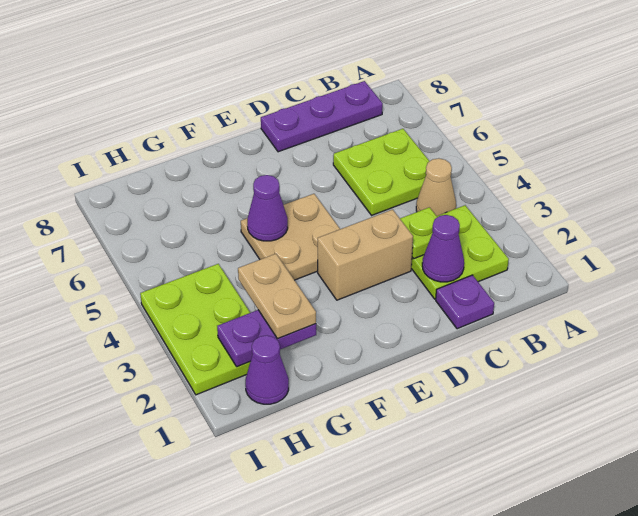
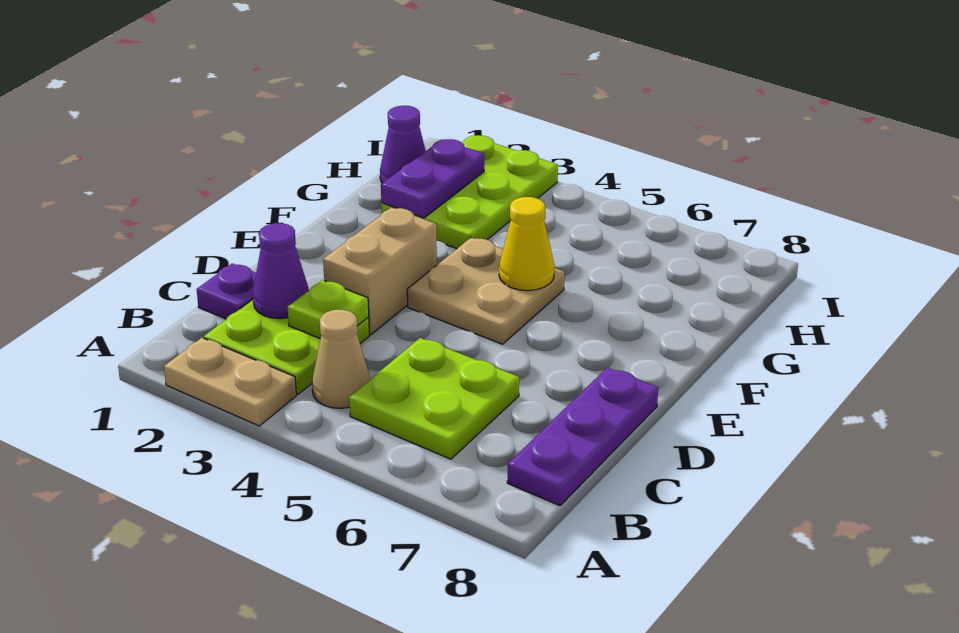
purple cone F5 level 2 -> yellow cone F5 level 2
tan plate G2:G3 level 3 -> tan plate A2:A3 level 1
lime plate H2:I4 level 1 -> lime plate G2:I3 level 1

